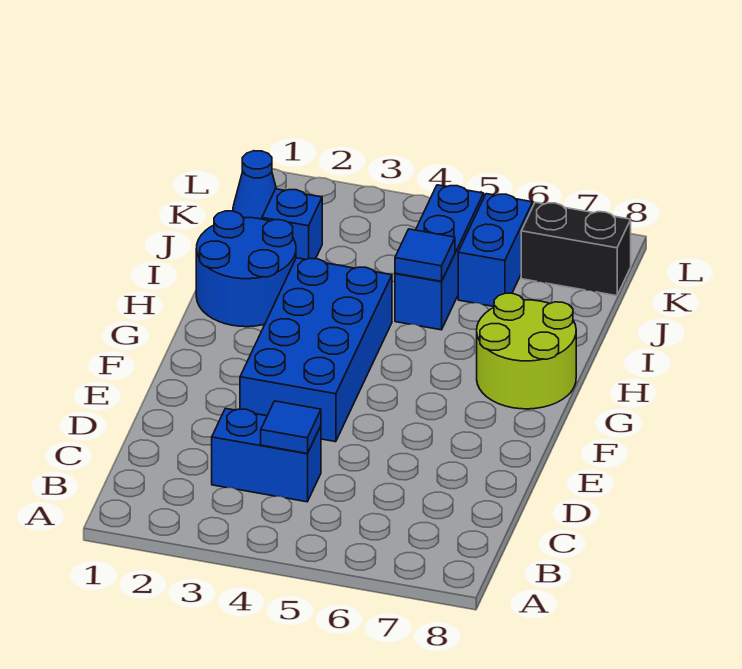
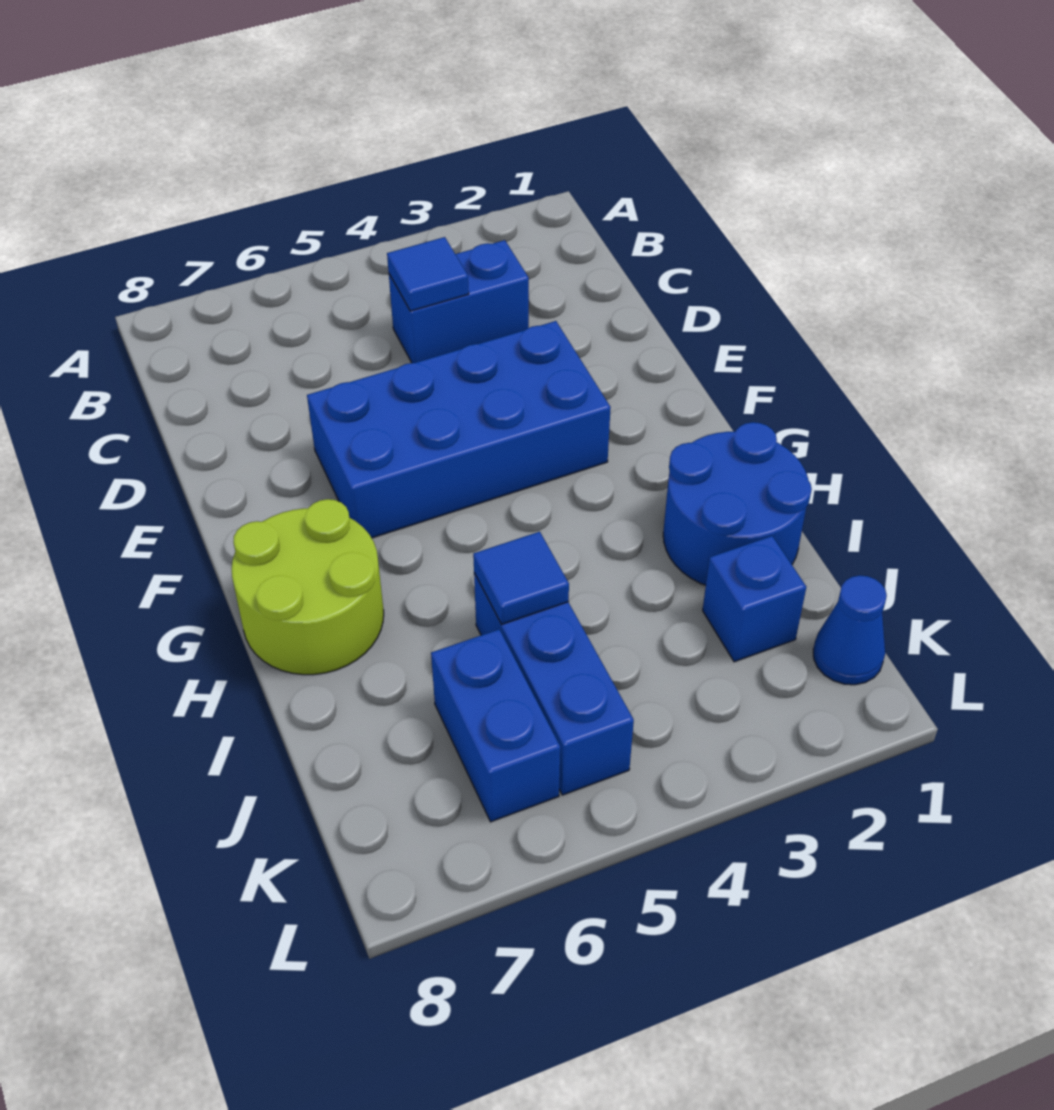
blue brick E3:H4 level 1 -> blue brick E3:F6 level 1
black brick K7:K8 level 1 -> none

